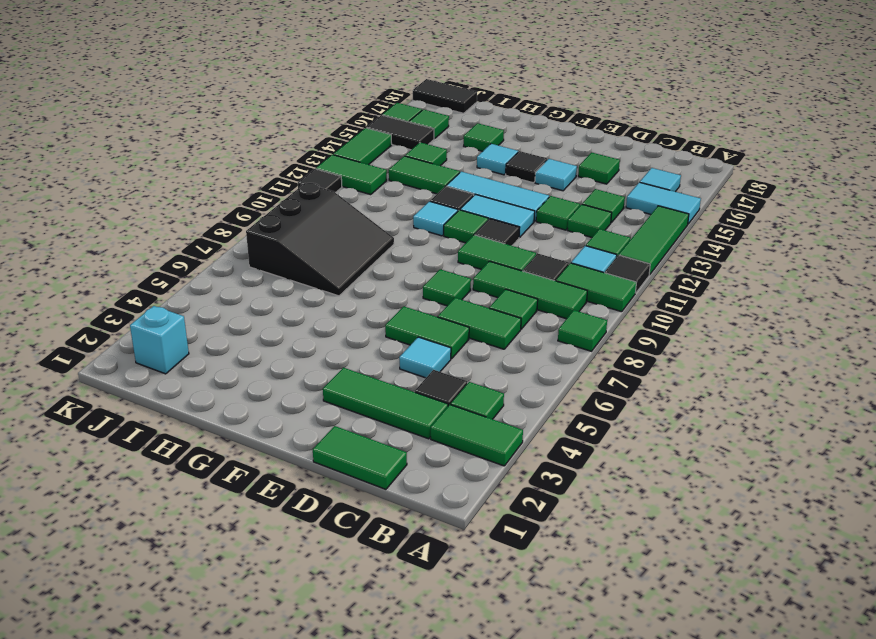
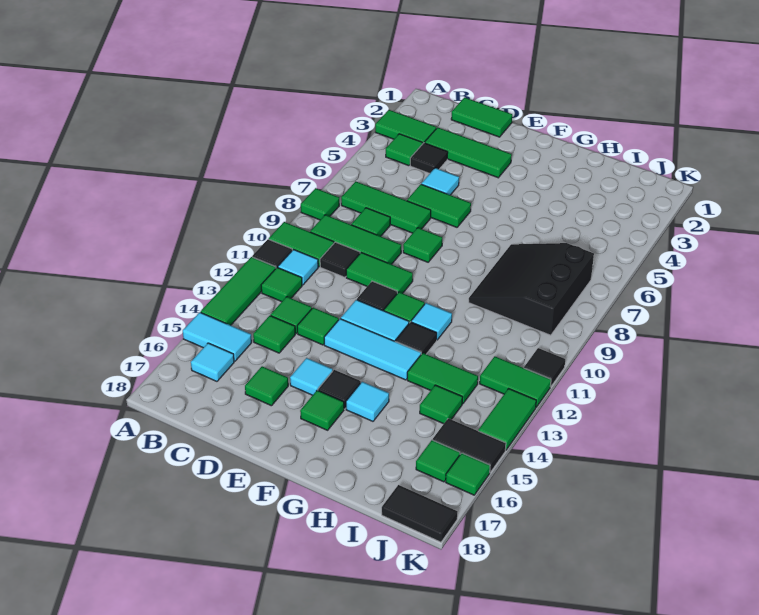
green tile C7:D7 level 1 -> green tile B7:D7 level 1
green tile H16 level 1 -> green tile F16 level 1
cyan brick J2 level 1 -> none

